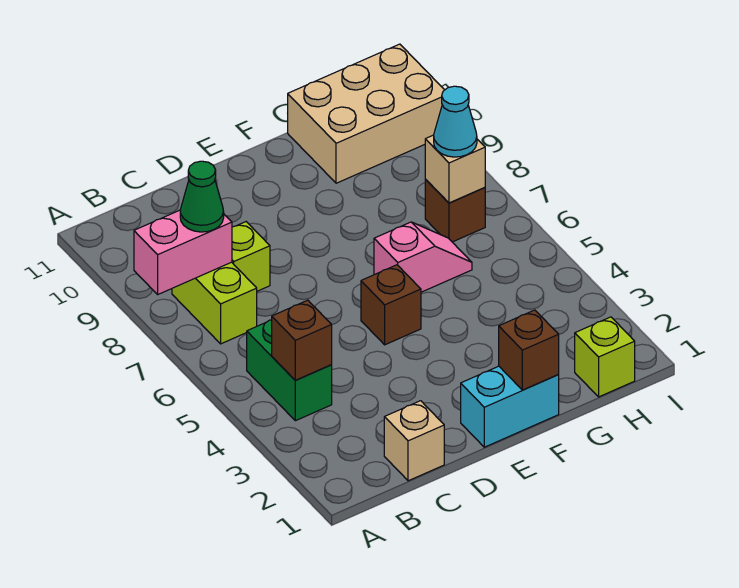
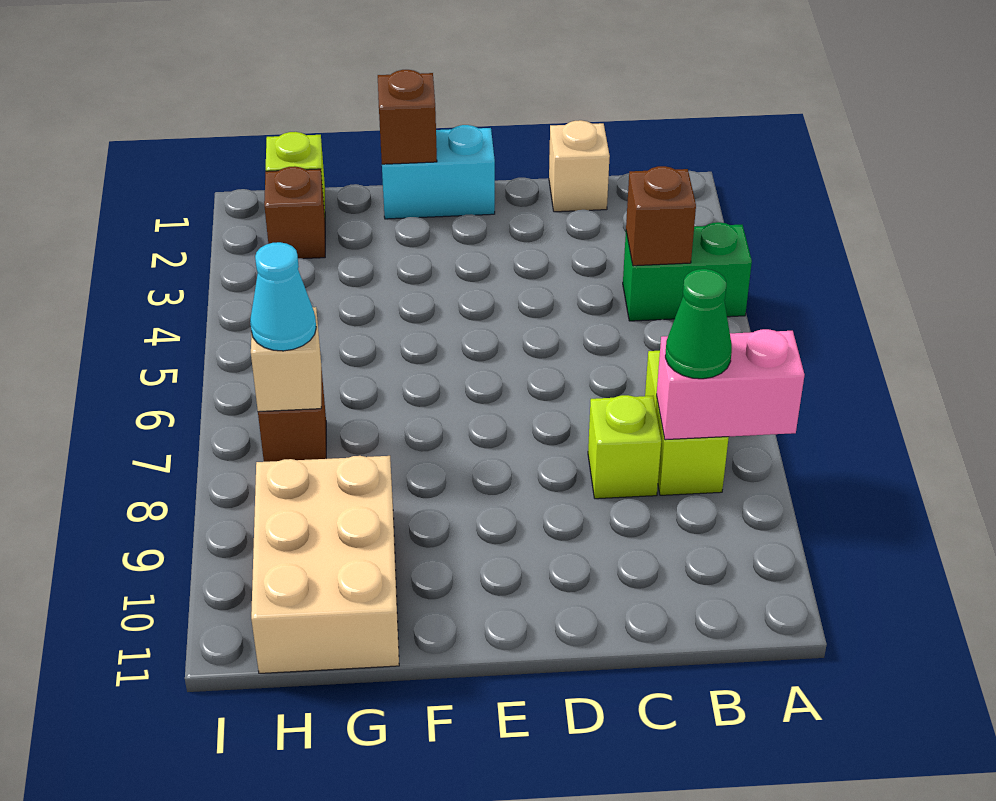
green brick B4:B5 level 1 -> green brick A4:B4 level 1
brown brick E5 level 1 -> brown brick H2 level 1
pink slope F6:G6 level 1 top F -> none
tan brick G10:I11 level 1 -> tan brick G9:H11 level 1

